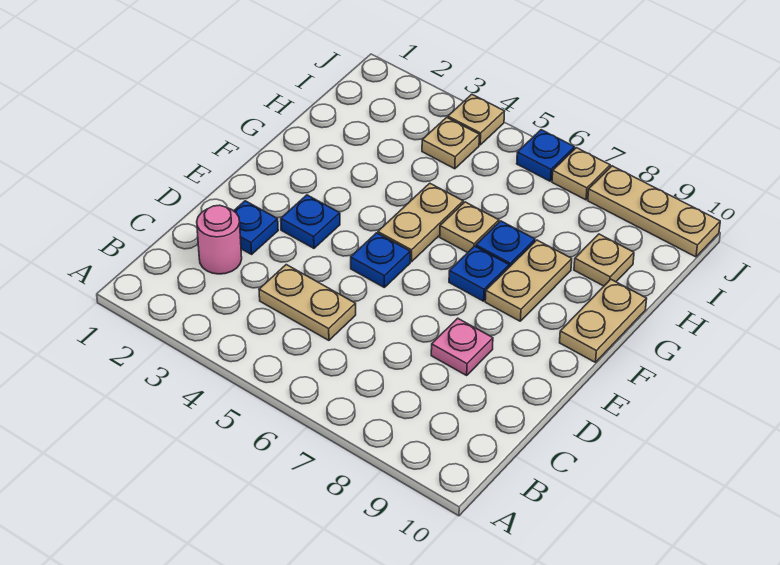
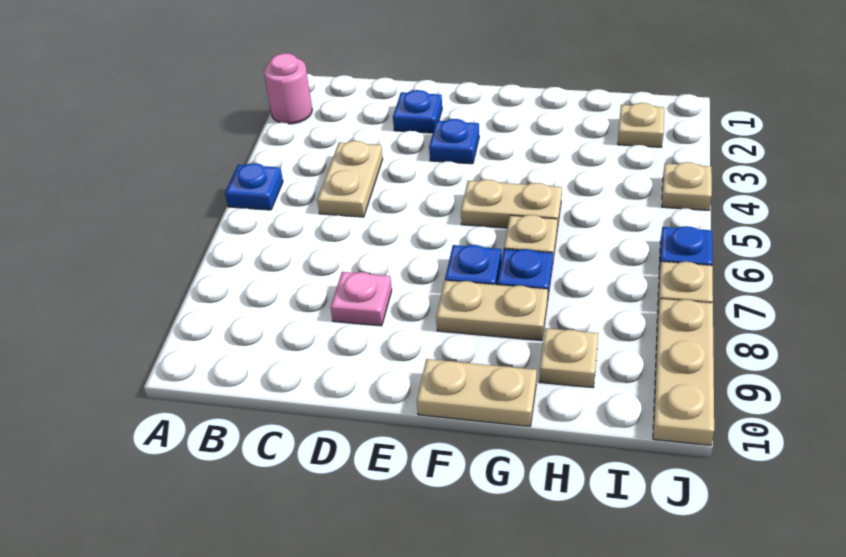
pink round brick C2 level 1 -> pink round brick A2 level 1
blue plate E5 level 1 -> blue plate A5 level 1
tan plate I4 level 1 -> tan plate I2 level 1

